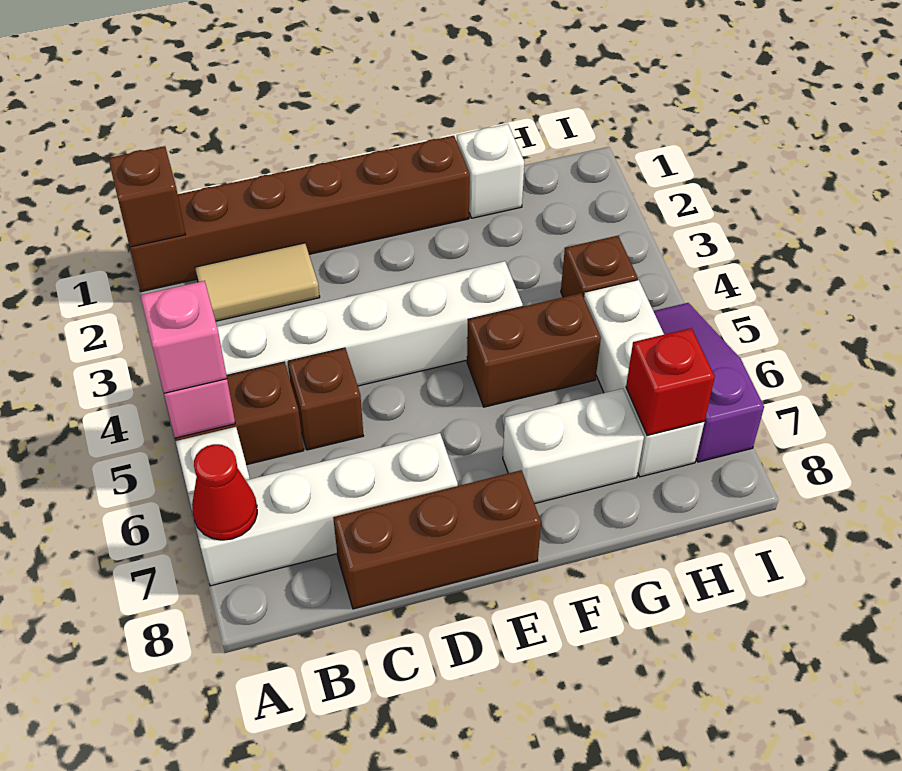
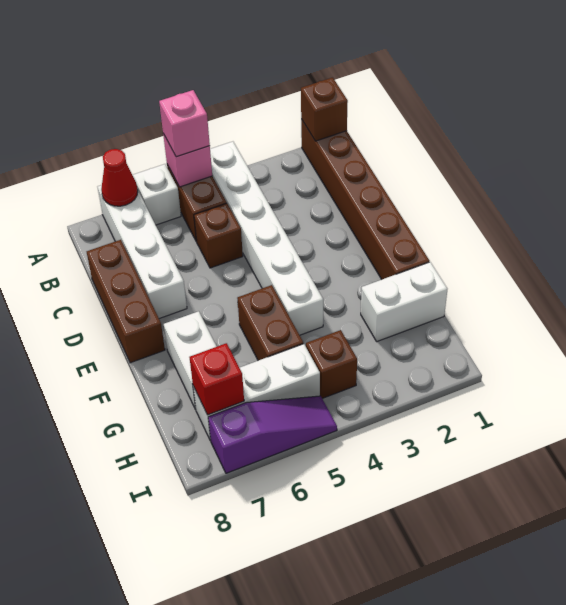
tan tile B2:C2 level 1 -> none
white brick G1 level 1 -> white brick G1:G2 level 1

